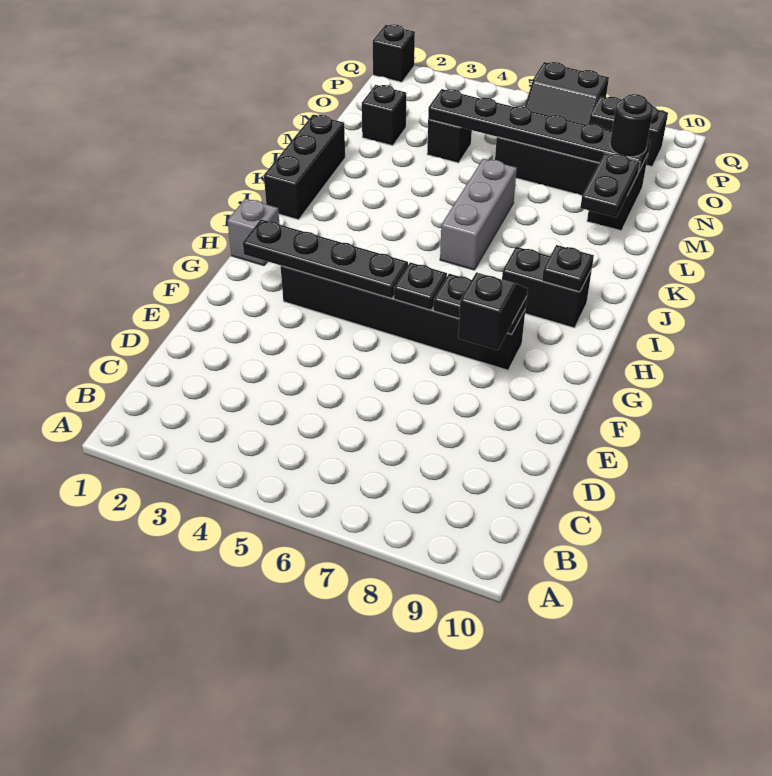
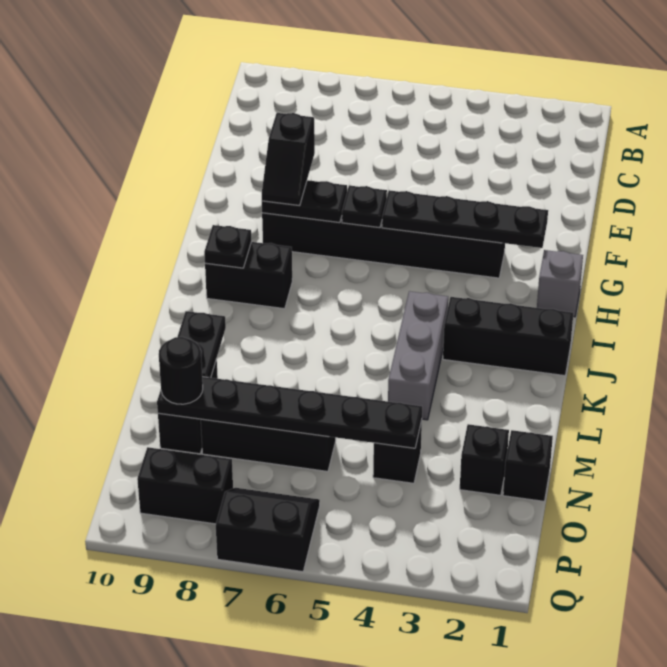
black brick J1:L1 level 1 -> black brick J1:J3 level 1
grey brick J6:L6 level 1 -> grey brick J4:L4 level 1
black brick Q1 level 1 -> black brick N1 level 1

